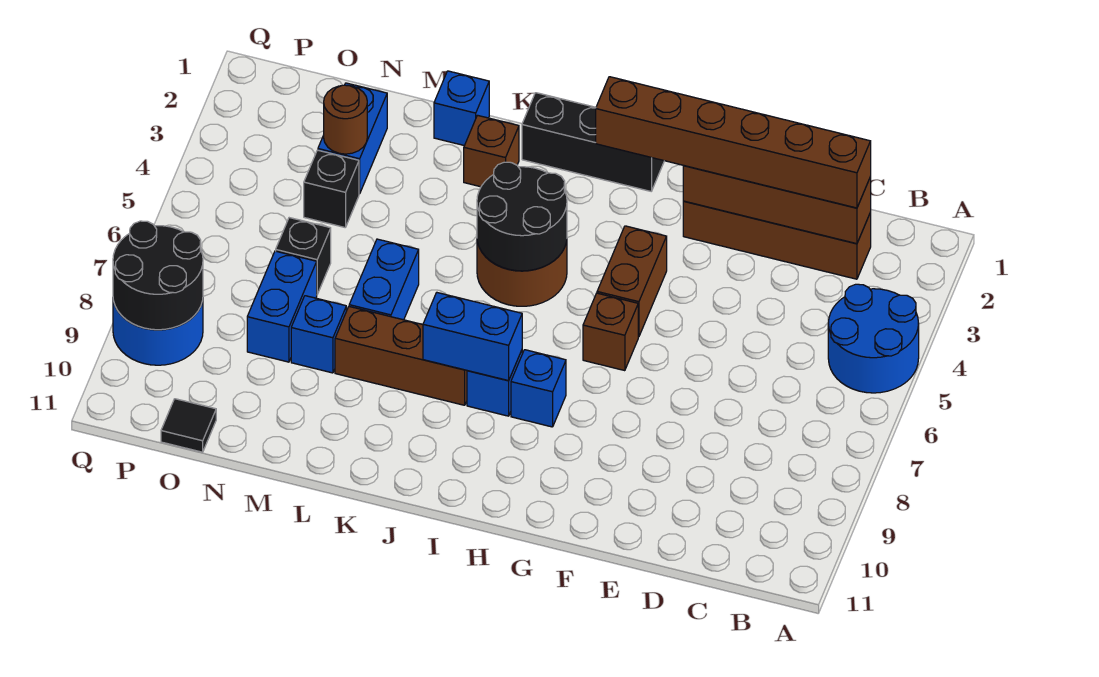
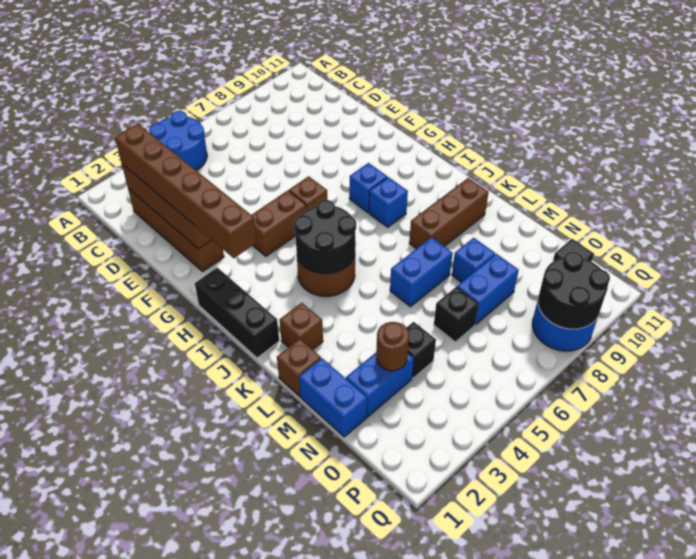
blue brick I8:J8 level 2 -> blue brick M1:N1 level 1
brown brick J8:L8 level 1 -> brown brick K8:K10 level 1
blue brick L1 level 1 -> brown brick L1 level 1

